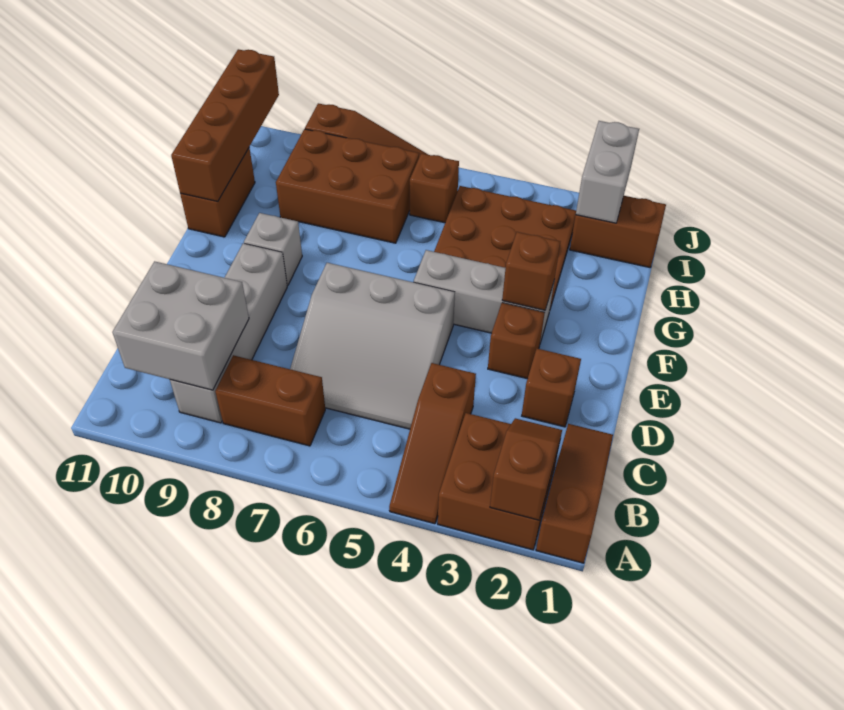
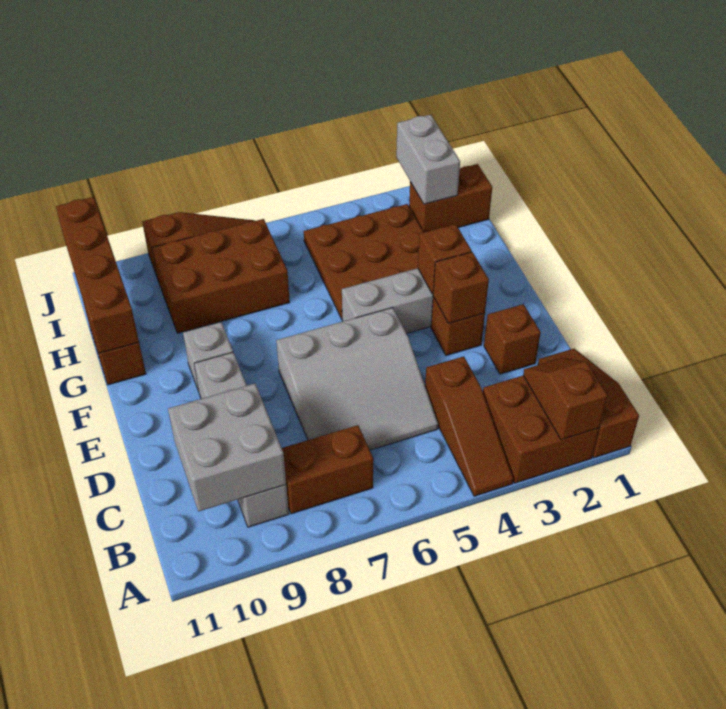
brown brick I6 level 1 -> brown brick E3 level 2

